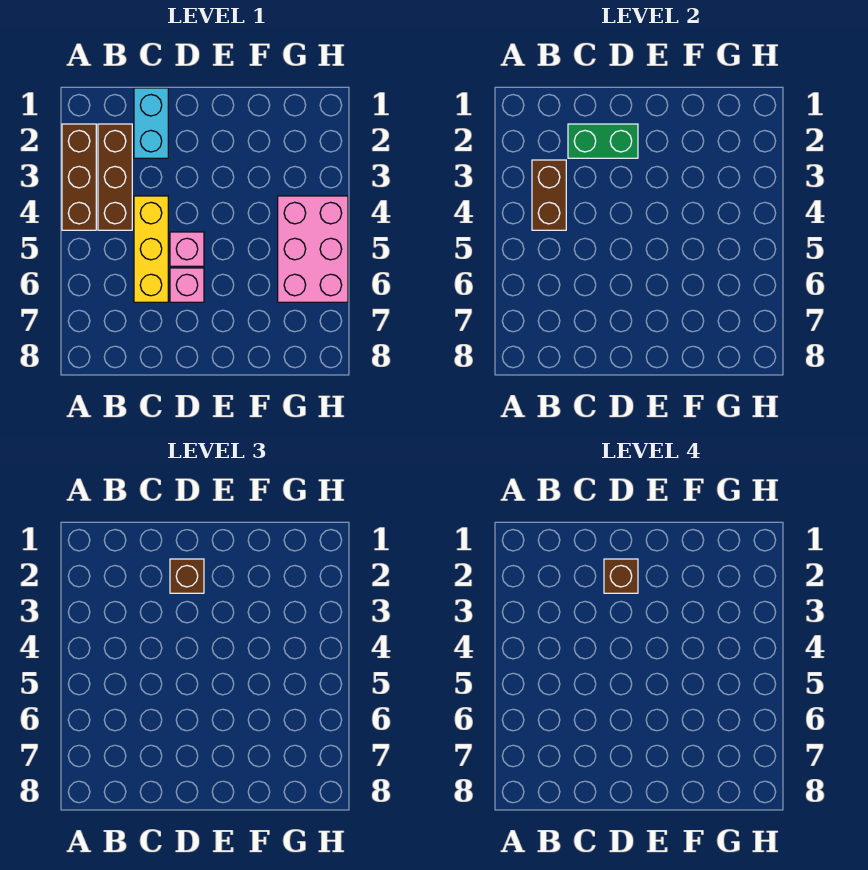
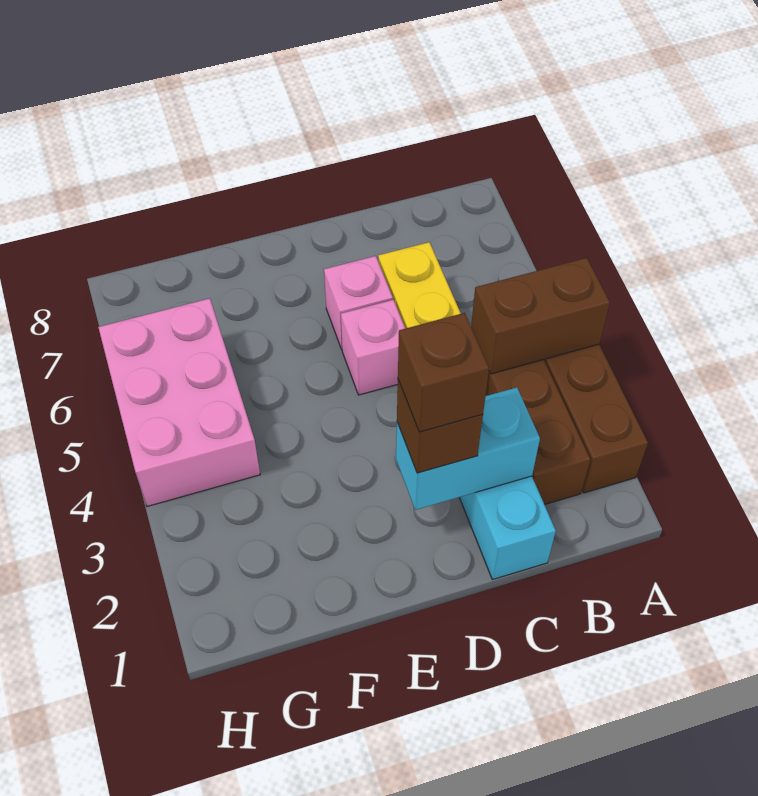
brown brick B3:B4 level 2 -> brown brick A4:B4 level 2
green brick C2:D2 level 2 -> cyan brick C2:D2 level 2

